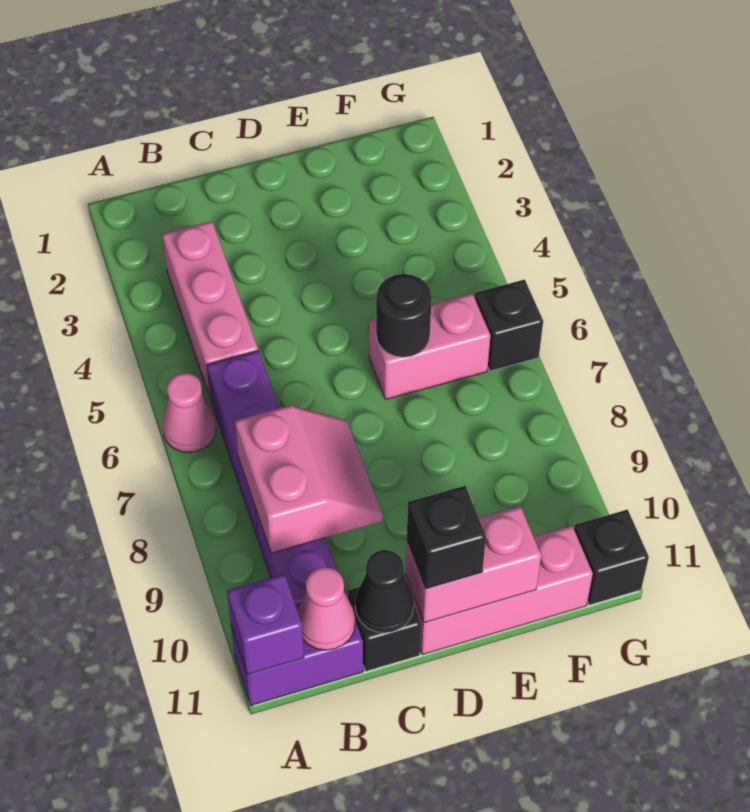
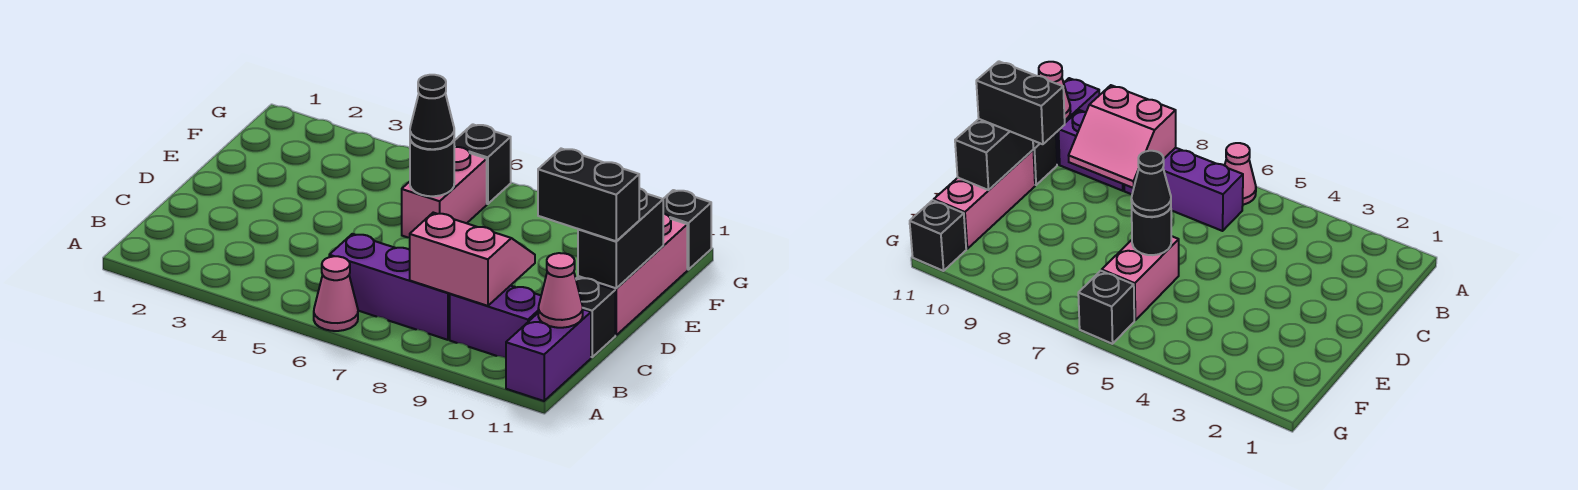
purple brick A11 level 2 -> none
pink brick B3:B5 level 1 -> none
black cone C11 level 2 -> black cone E6 level 3
pink brick D11:E11 level 2 -> black brick D11:E11 level 2
black brick D11 level 3 -> black brick D10:D11 level 3

